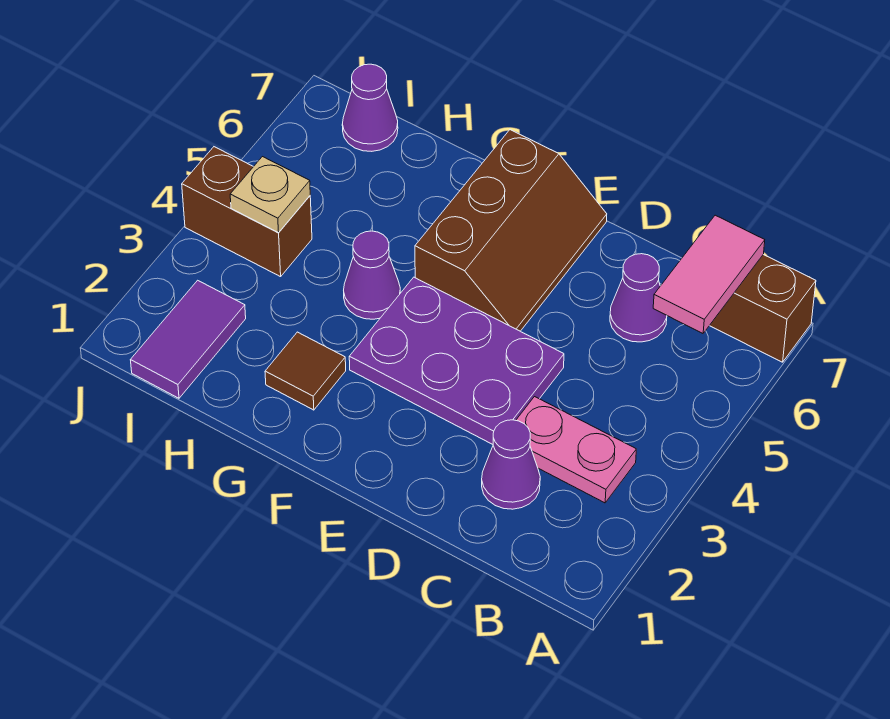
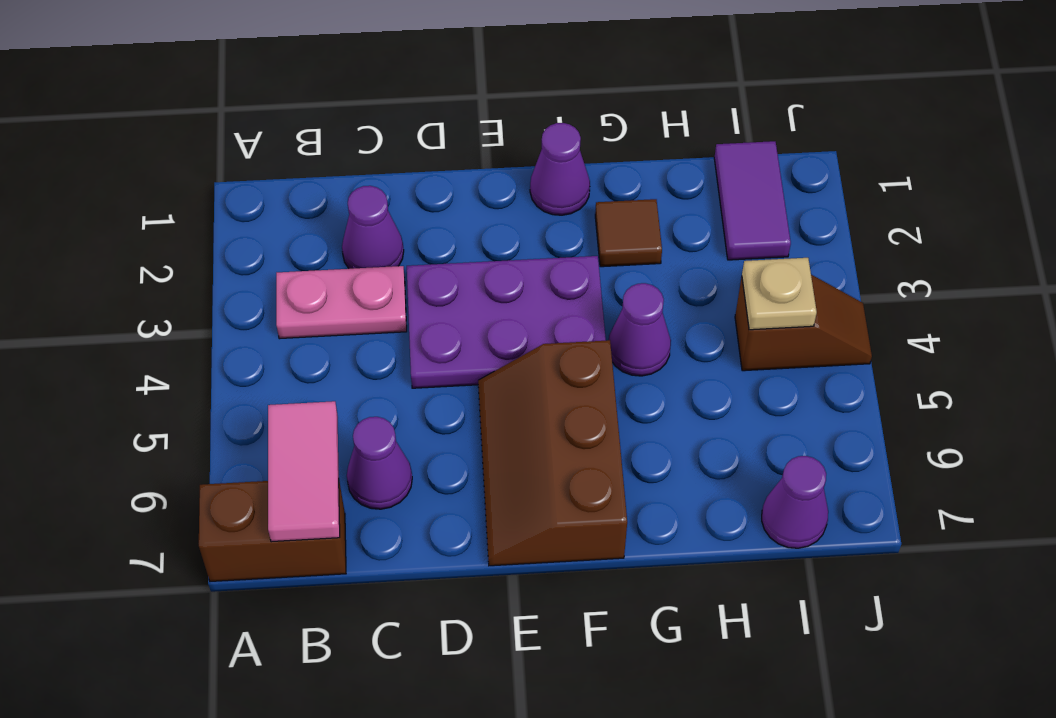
none -> purple cone F1 level 1
brown brick I4:J4 level 1 -> brown slope I4:J4 level 1 top I

